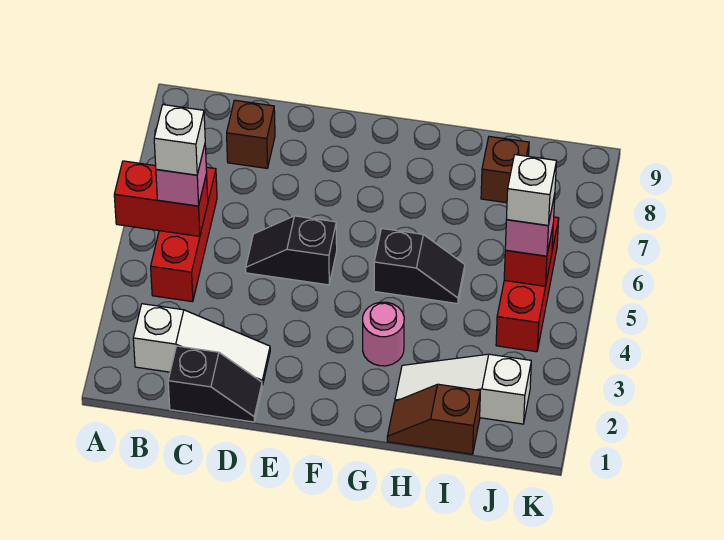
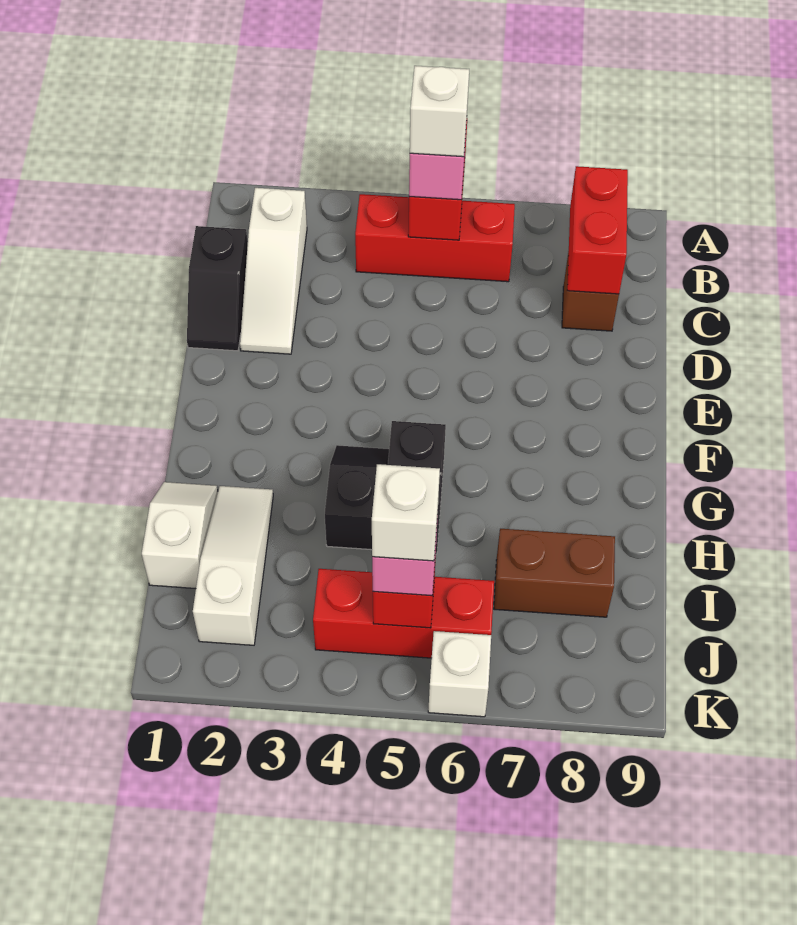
none -> red brick B8:C8 level 2
black slope D5:E5 level 1 top E -> black slope G4:H4 level 1 top H
pink round brick G3 level 1 -> none
brown slope H1:I1 level 1 top I -> white slope H1:I1 level 1 top I
brown brick I8 level 1 -> brown brick I7:I8 level 1
none -> white brick K6 level 1

